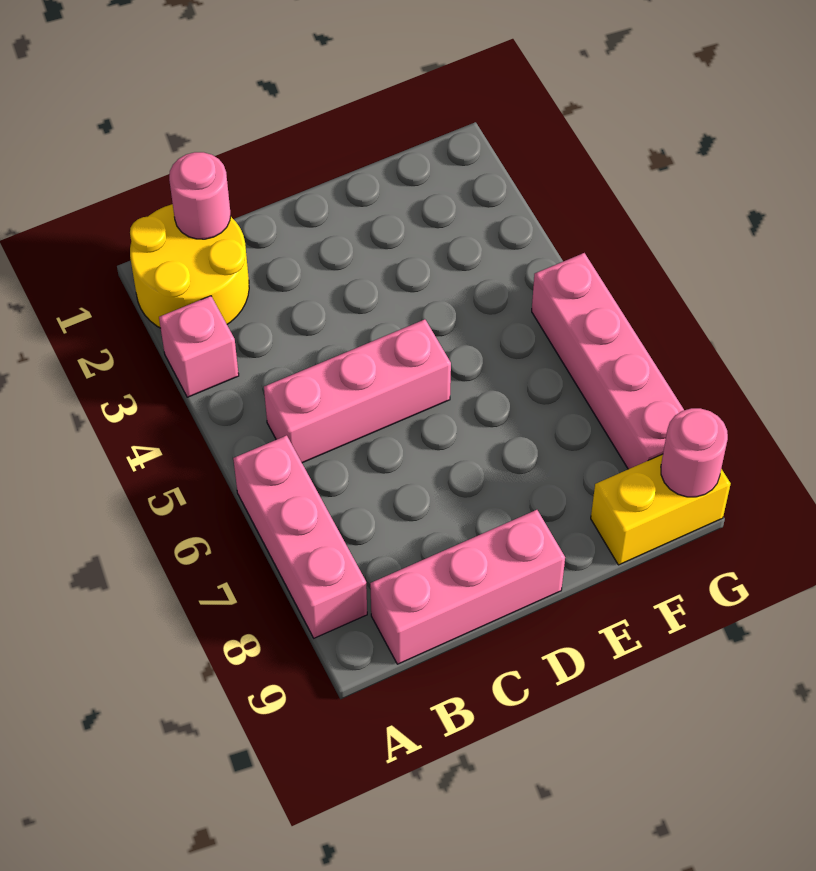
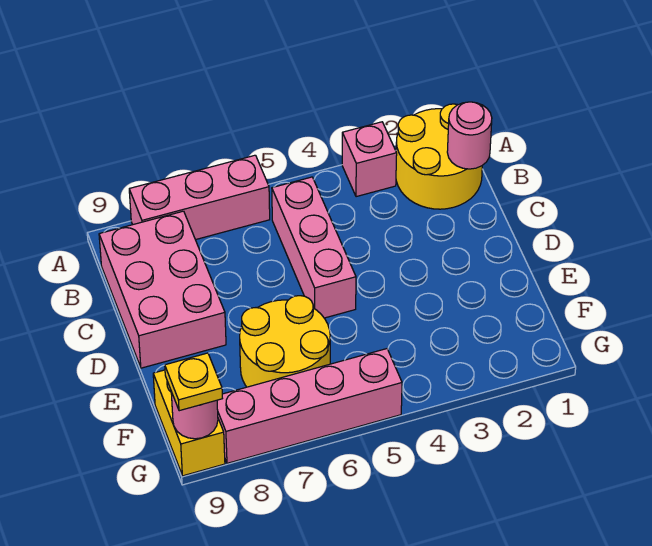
pink brick B9:D9 level 1 -> pink brick B8:D9 level 1
none -> yellow round brick E6:F7 level 1
none -> yellow plate G9 level 3

